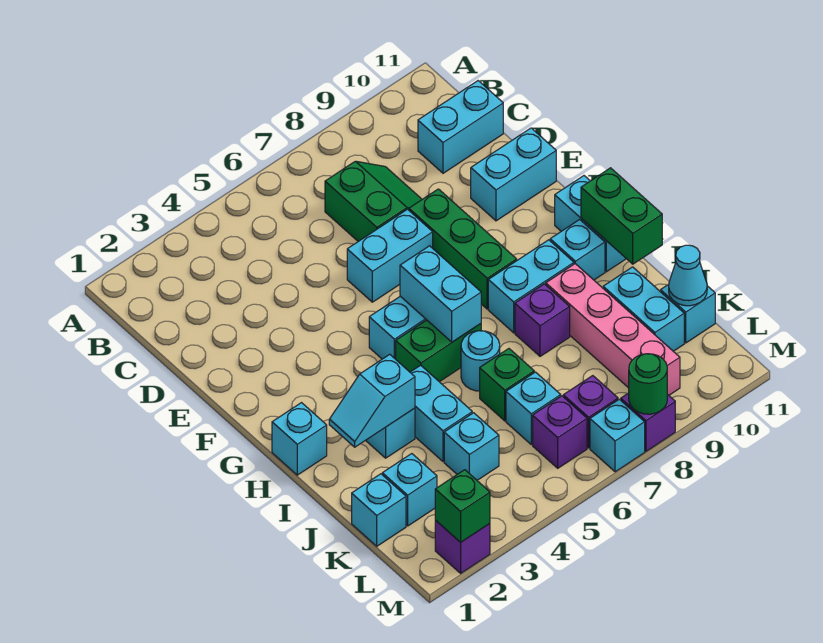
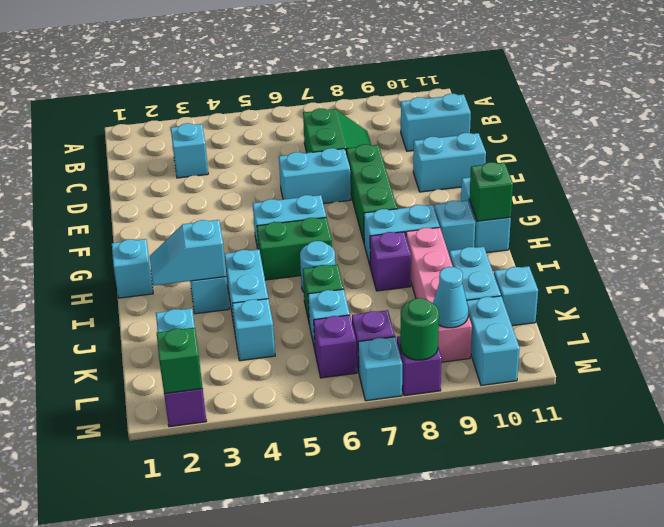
cyan brick G6:H6 level 2 -> cyan brick L10:M10 level 1
green brick H11:I11 level 2 -> green brick H11 level 2
cyan brick K1 level 1 -> cyan brick C3 level 1
cyan cone K11 level 2 -> cyan cone L9 level 2

